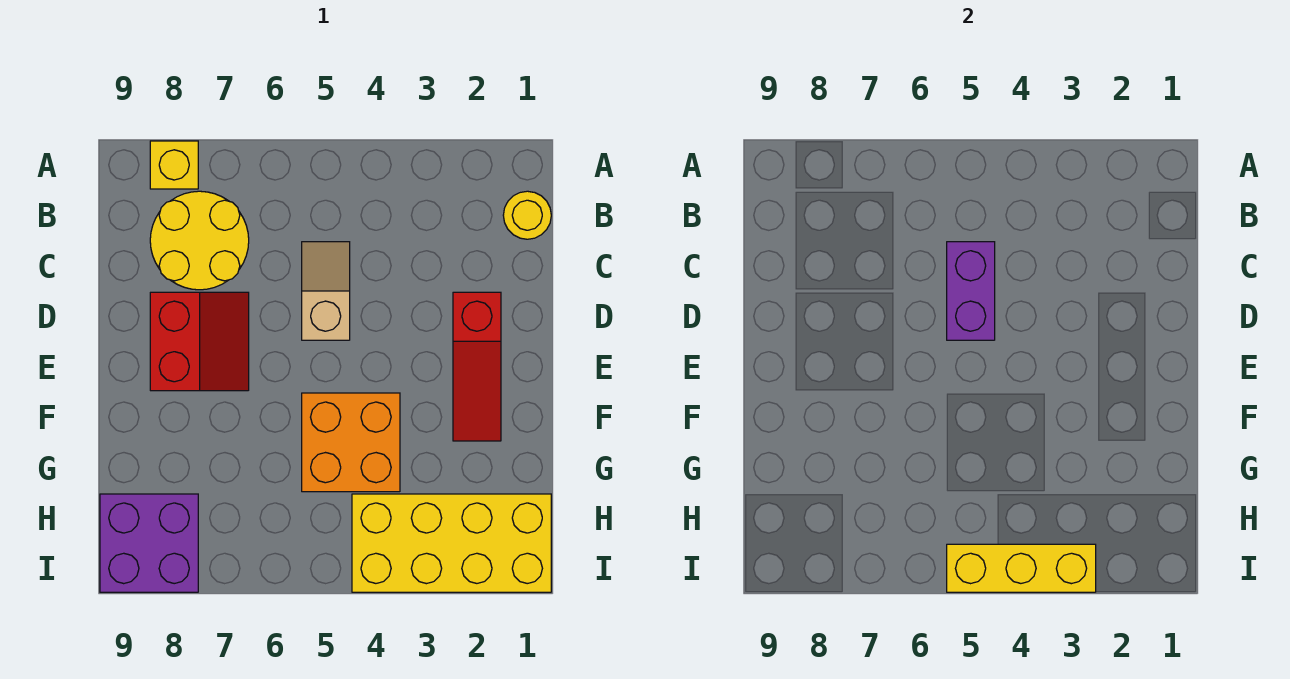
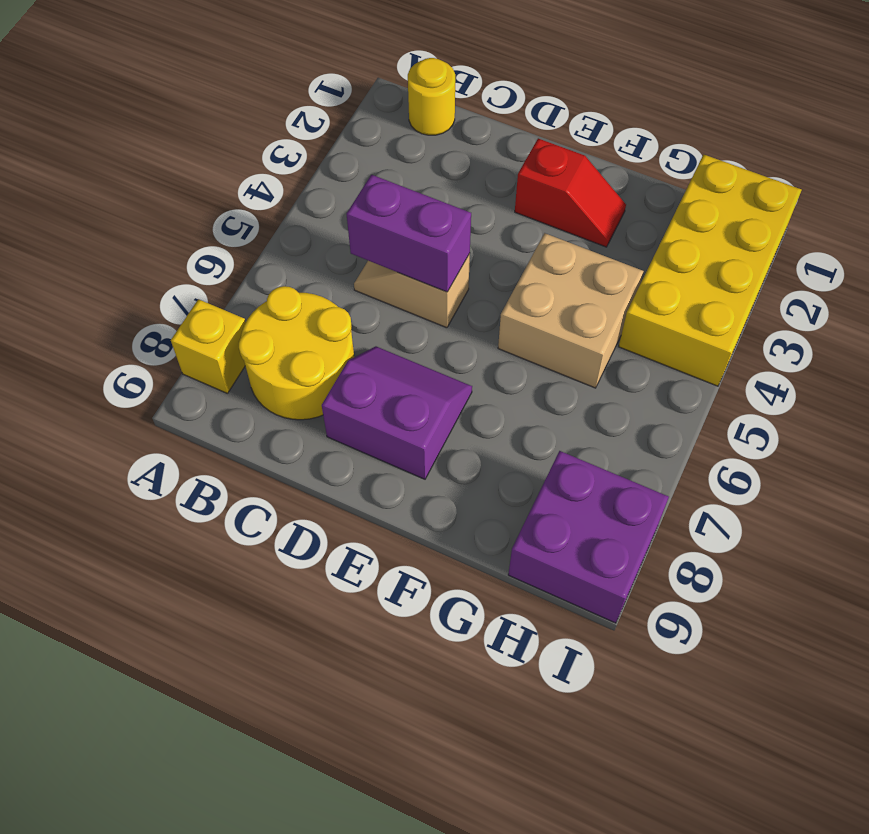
red slope D2:F2 level 1 top D -> red slope E2:F2 level 1 top E
red slope D7:E8 level 1 top 8 -> purple slope D7:E8 level 1 top 8
orange brick F4:G5 level 1 -> tan brick F4:G5 level 1
yellow brick I3:I5 level 2 -> none

